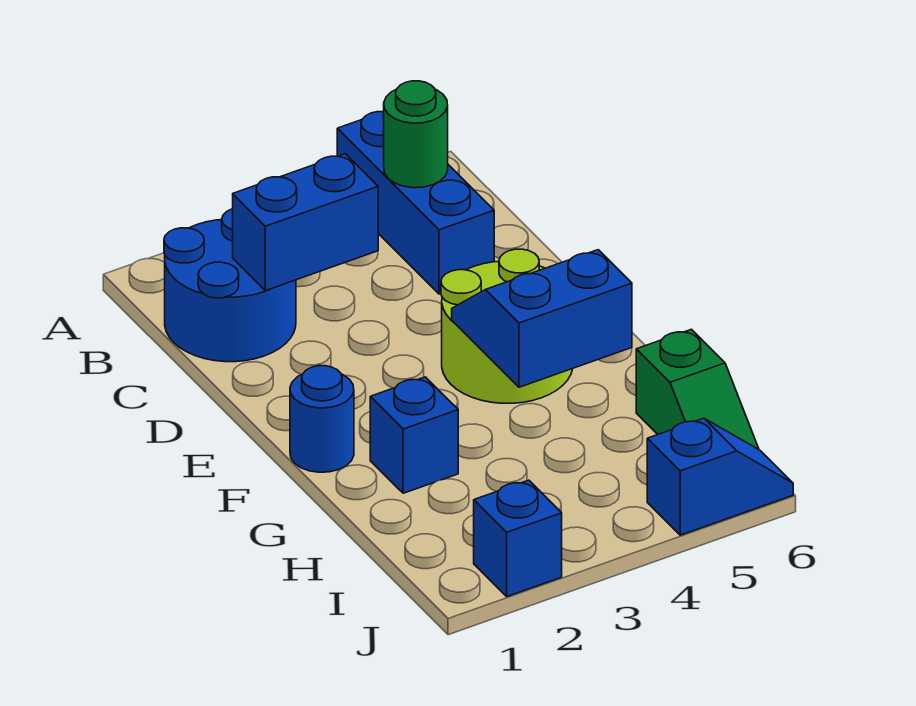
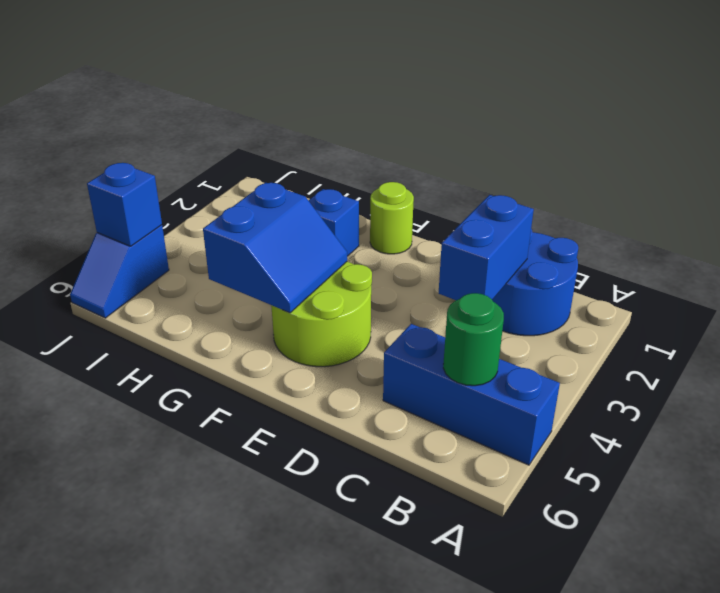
blue round brick F1 level 1 -> lime round brick F1 level 1
green slope H6:I6 level 1 top H -> none
blue brick J2 level 1 -> blue brick J5 level 2

